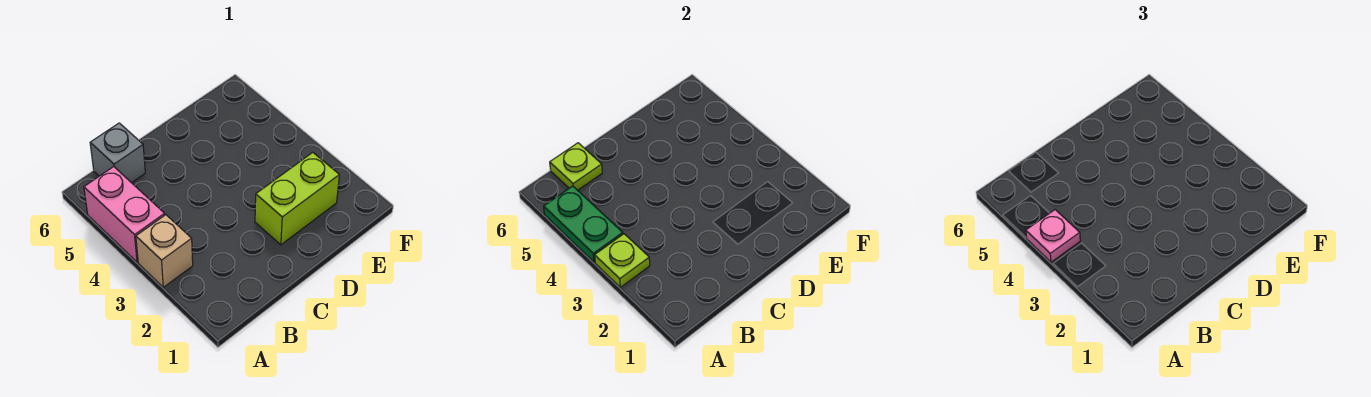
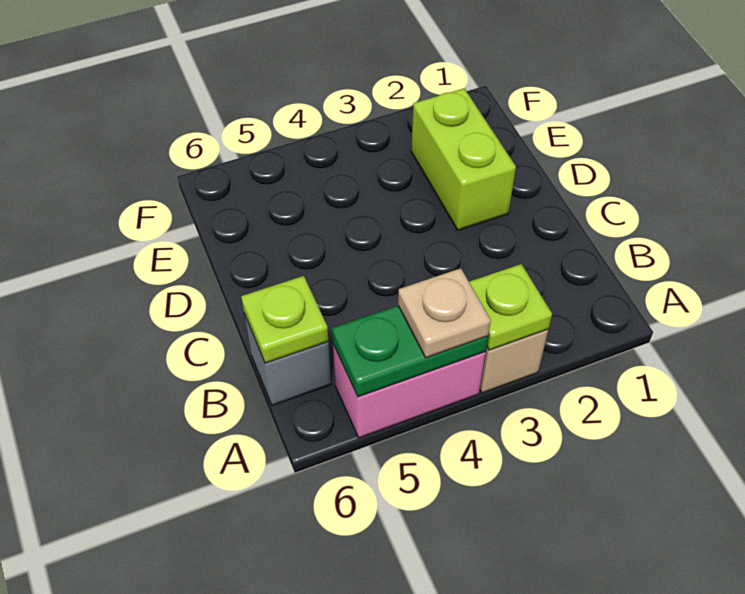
pink plate A4 level 3 -> tan plate A4 level 3

